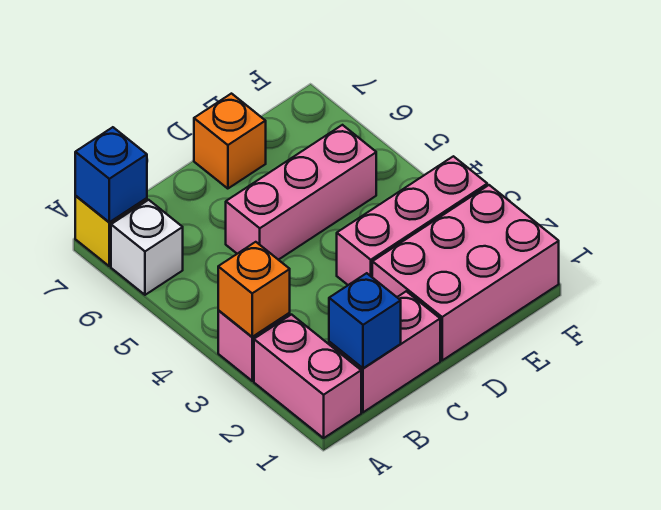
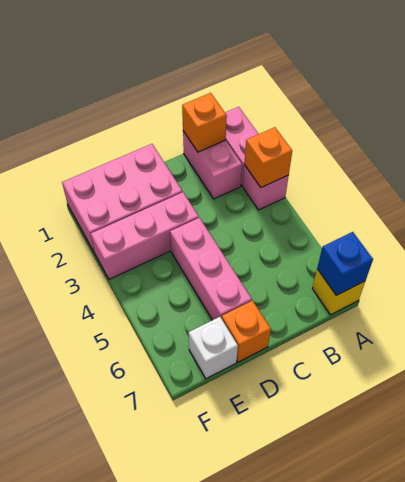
white brick A6 level 1 -> white brick E7 level 1
pink brick B1:C1 level 1 -> pink brick B1:B2 level 1
blue brick B1 level 2 -> orange brick B1 level 2
pink brick C5:E5 level 1 -> pink brick D4:D6 level 1

